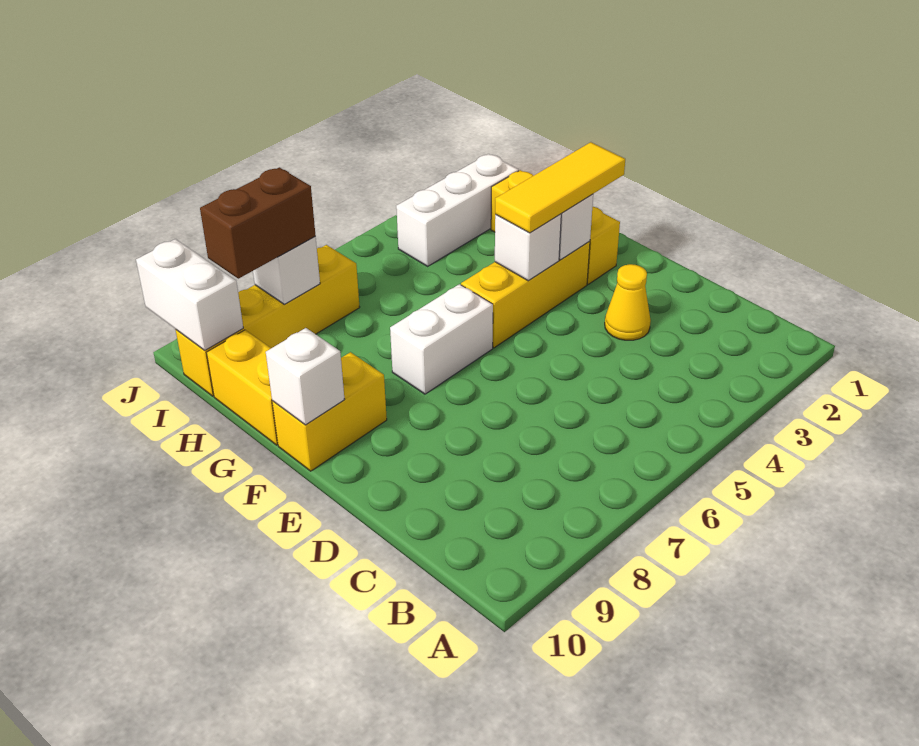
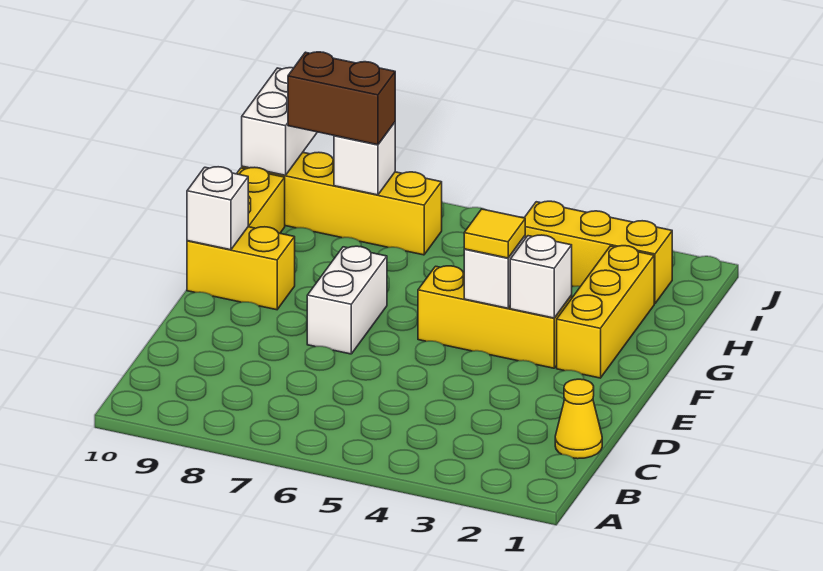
yellow cone D3 level 1 -> yellow cone C1 level 1
yellow tile F2:F4 level 3 -> yellow tile F4 level 3
white brick F6:F7 level 1 -> white brick E7:F7 level 1
white brick I2:I4 level 1 -> yellow brick I2:I4 level 1

